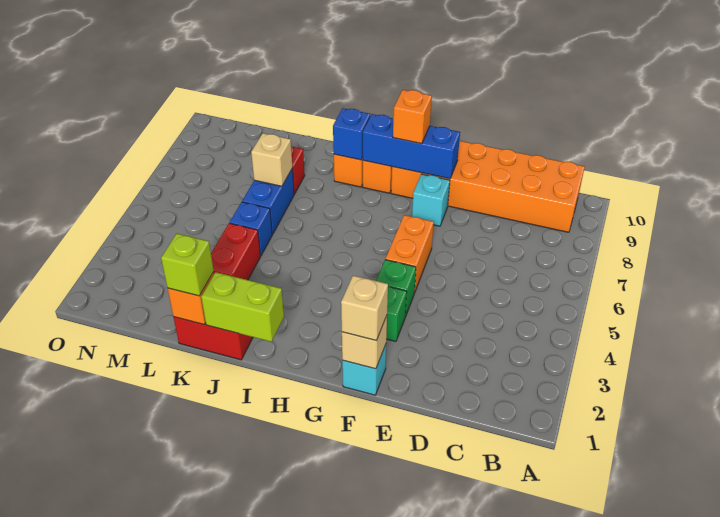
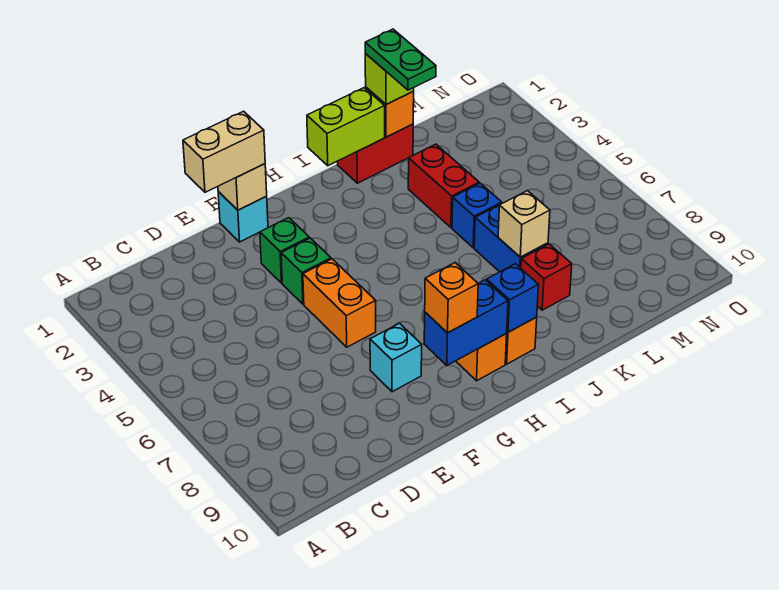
orange brick B9:G10 level 1 -> none
tan brick F1 level 3 -> tan brick E1:F1 level 3
blue brick F9:H9 level 2 -> blue brick G9:H9 level 2
none -> green plate K1:K2 level 4

